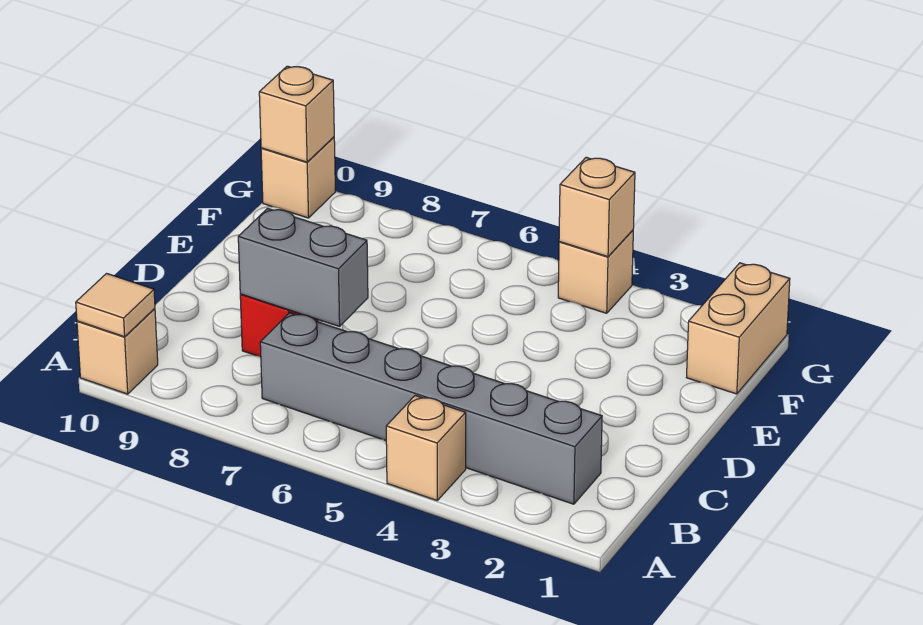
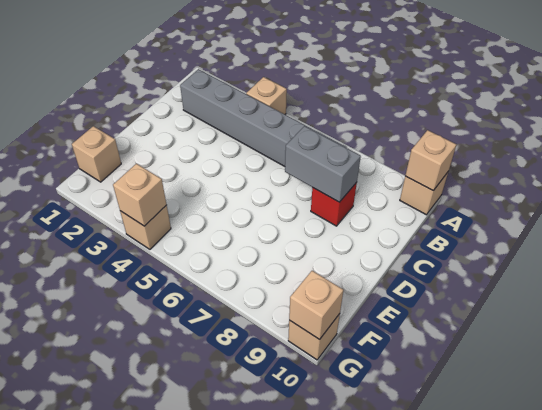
tan tile A10 level 2 -> tan brick A10 level 2
tan brick F1:G1 level 1 -> tan brick F1 level 1

